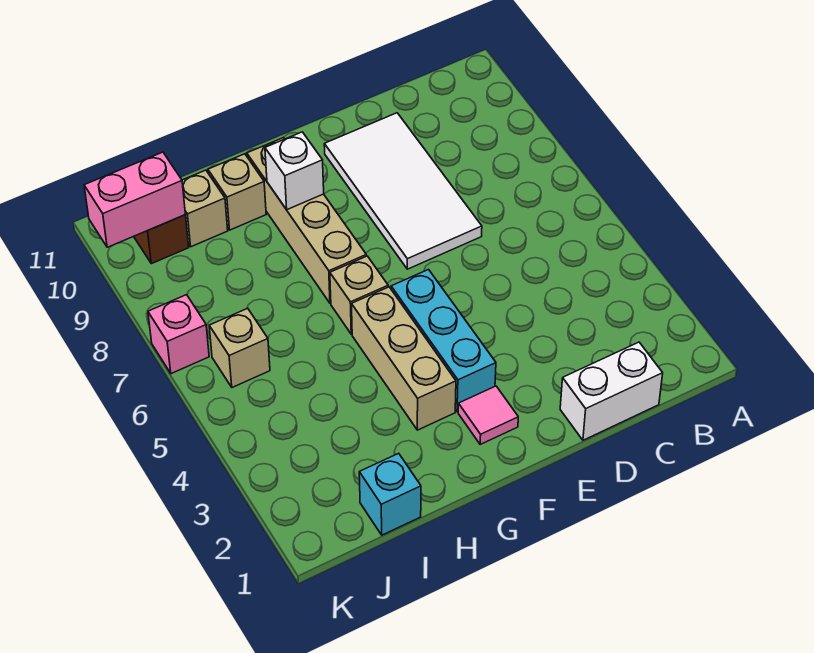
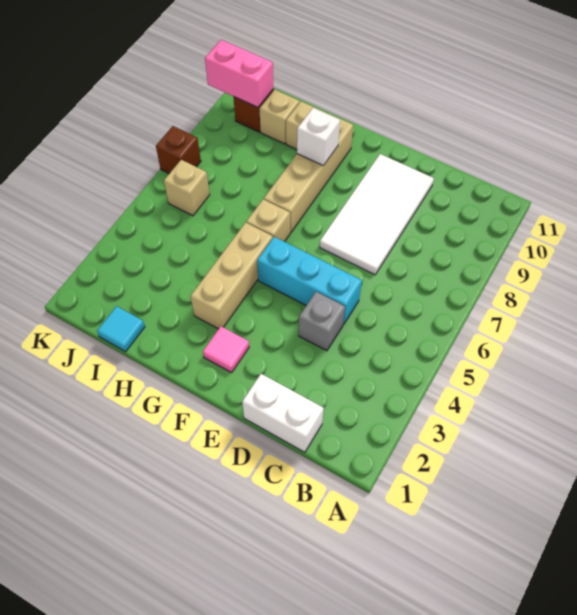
none -> grey brick D4 level 1
cyan brick F3:F5 level 1 -> cyan brick D5:F5 level 1
cyan brick I1 level 1 -> cyan tile I1 level 1
pink brick K7 level 1 -> brown brick K7 level 1

